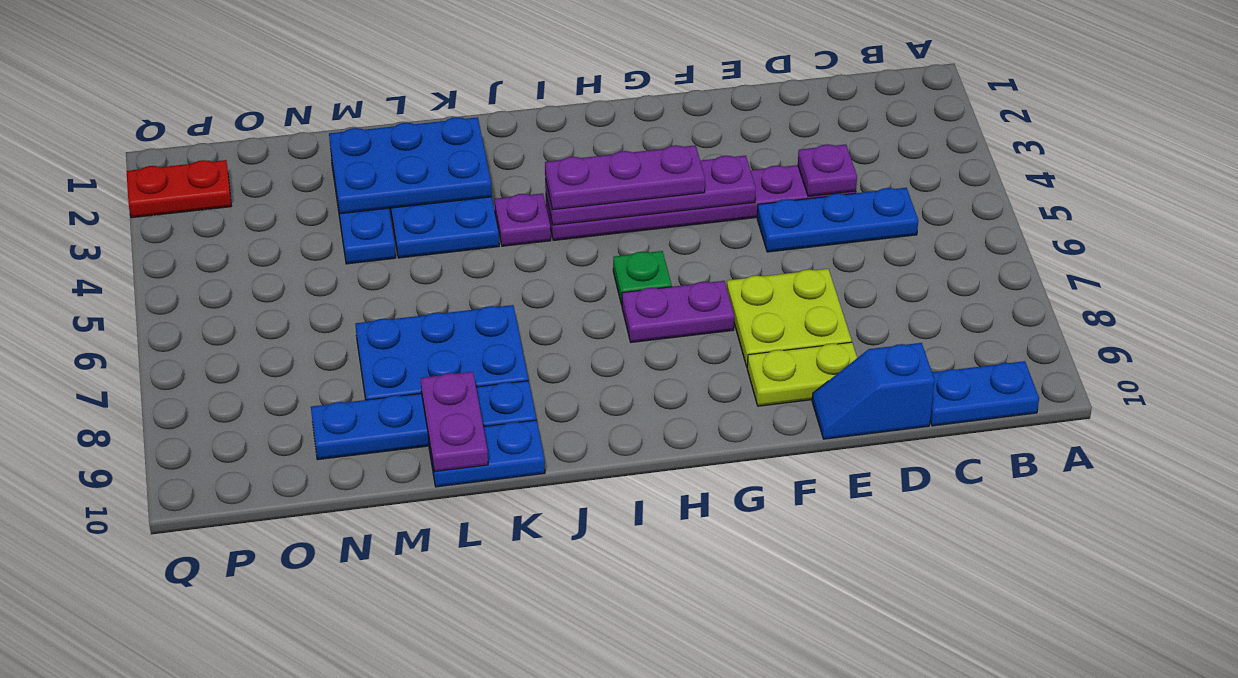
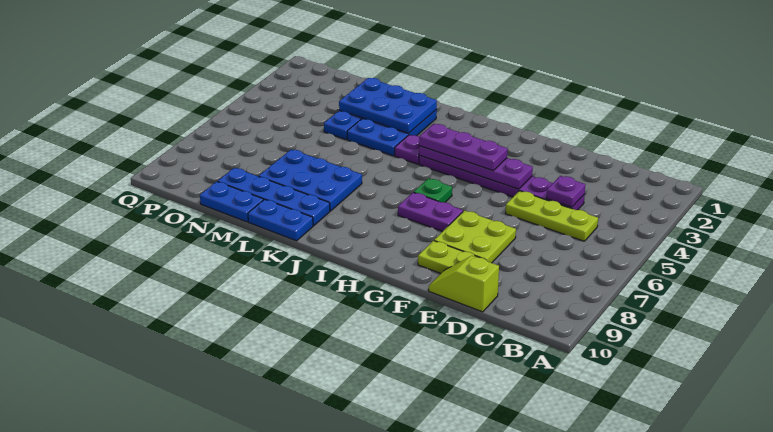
blue plate B10:C10 level 1 -> blue plate M10:N10 level 1
blue plate C5:E5 level 1 -> lime plate C5:E5 level 1
blue slope D10:E10 level 1 top D -> lime slope D10:E10 level 1 top D
purple plate L9:L10 level 2 -> none
red plate P2:Q2 level 1 -> none

